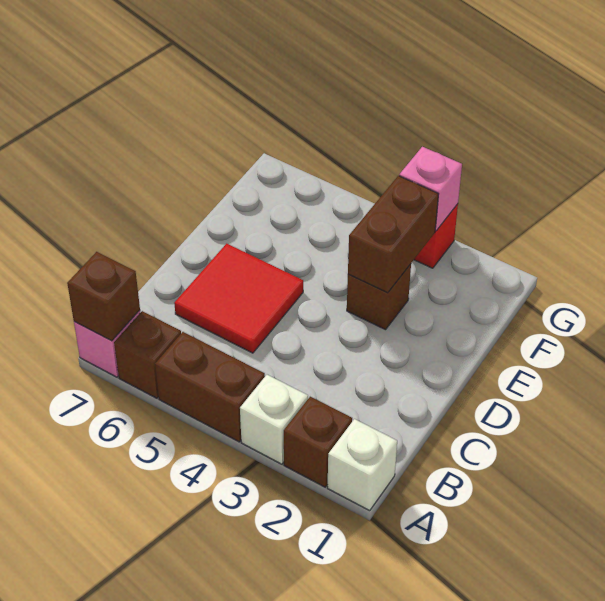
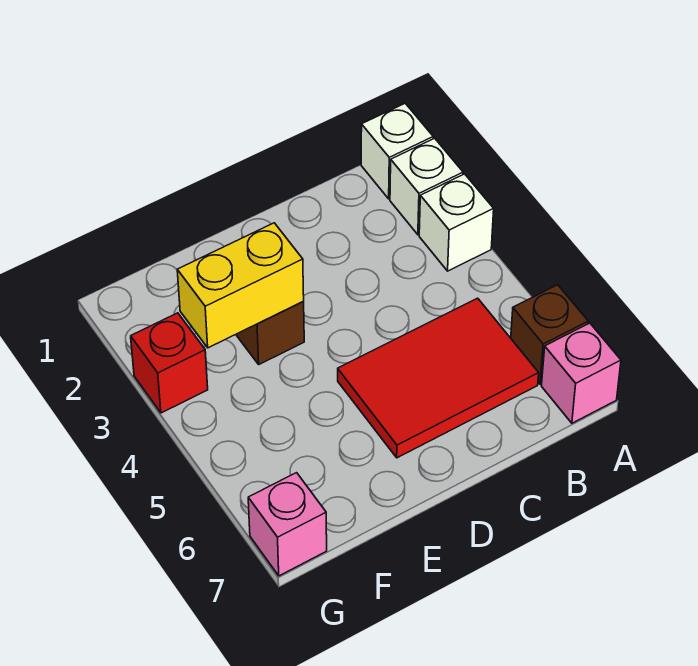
brown brick A2 level 1 -> white brick A2 level 1
brown brick A4:A5 level 1 -> none
brown brick A7 level 2 -> none
red tile C5:D6 level 1 -> red tile B5:D6 level 1
brown brick E3:F3 level 2 -> yellow brick E3:F3 level 2
pink brick G3 level 2 -> pink brick G7 level 1

